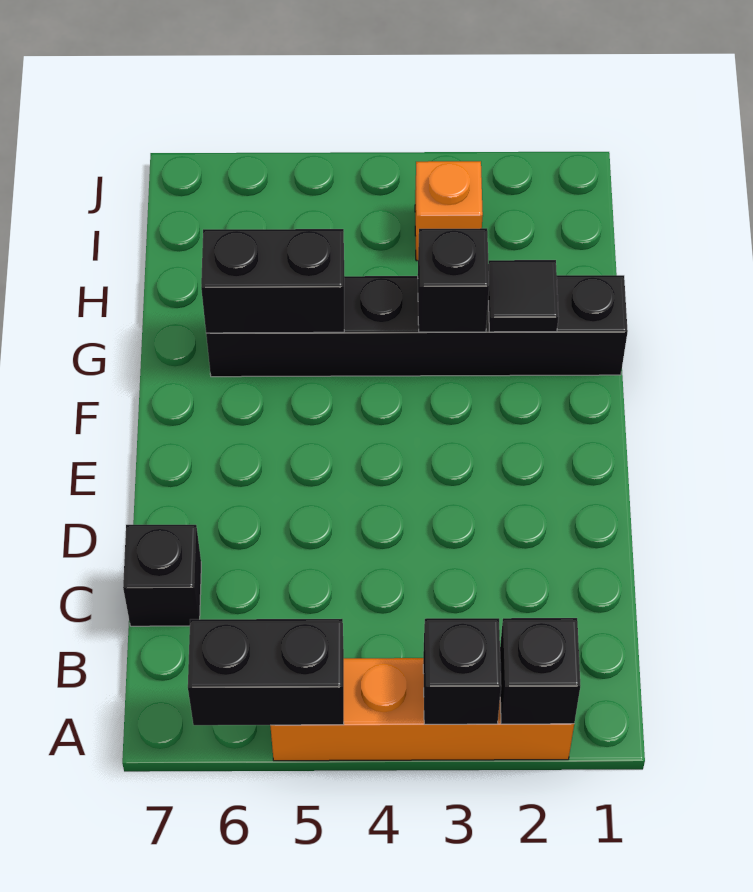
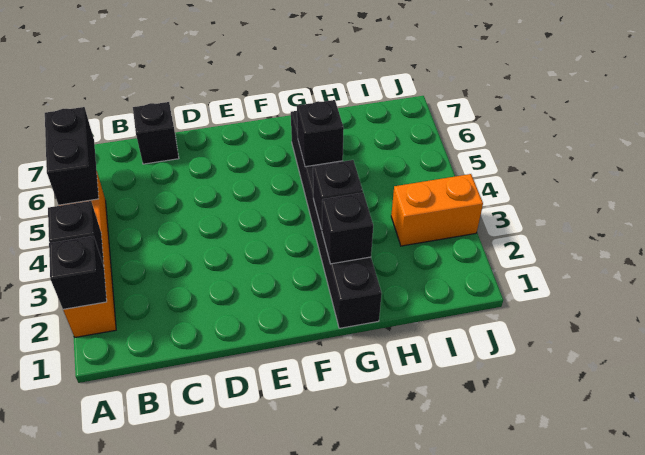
black tile G2 level 2 -> black brick G2 level 2
black brick G5:G6 level 2 -> black brick G5 level 2
orange brick I3 level 1 -> orange brick I3:J3 level 1

